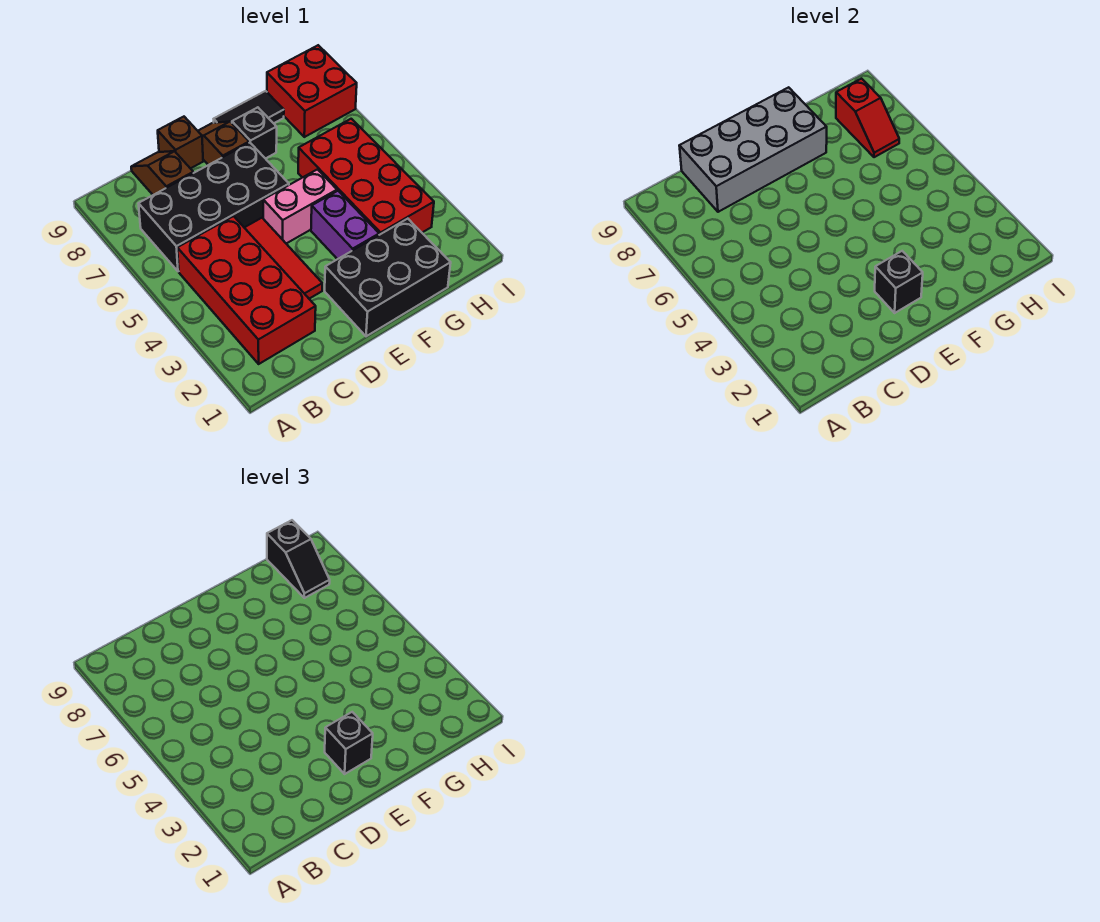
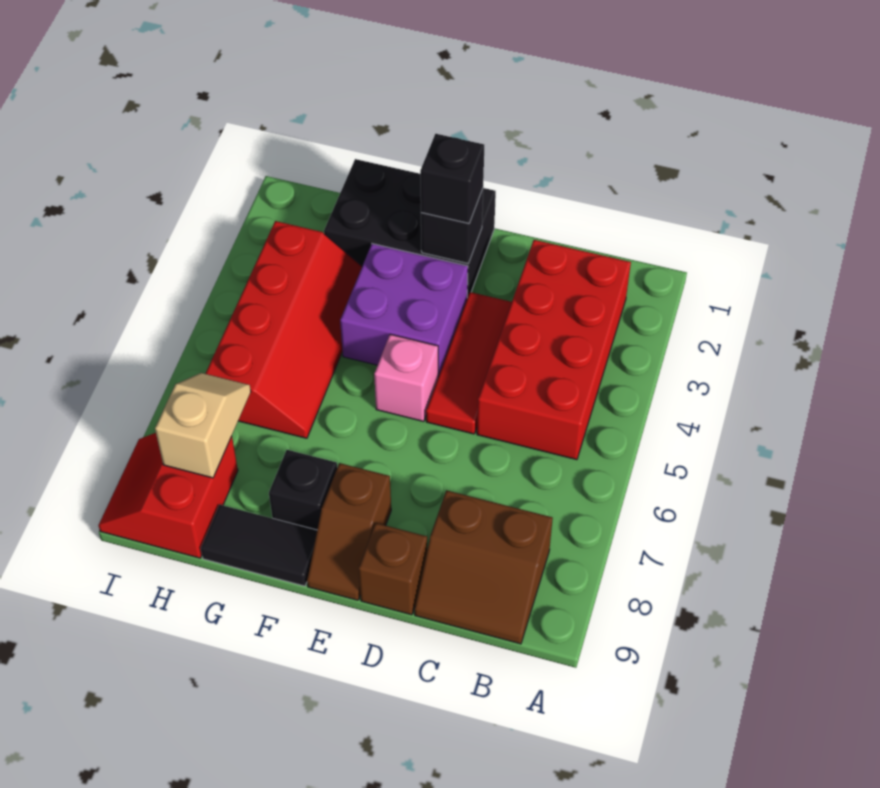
black brick B6:E7 level 1 -> none
brown slope C8:C9 level 1 top 8 -> brown slope B8:C9 level 1 top 8
grey brick C8:F9 level 2 -> none
pink brick E5:F5 level 1 -> pink brick E5 level 1
purple brick F3:F4 level 1 -> purple brick E3:F4 level 1
red brick G3:H6 level 1 -> red slope G3:H6 level 1 top H
red slope H7:H8 level 2 top 8 -> tan slope H7:H8 level 2 top 8
red brick H8:I9 level 1 -> red slope H8:I9 level 1 top H
black slope H8:H9 level 3 top 9 -> none

